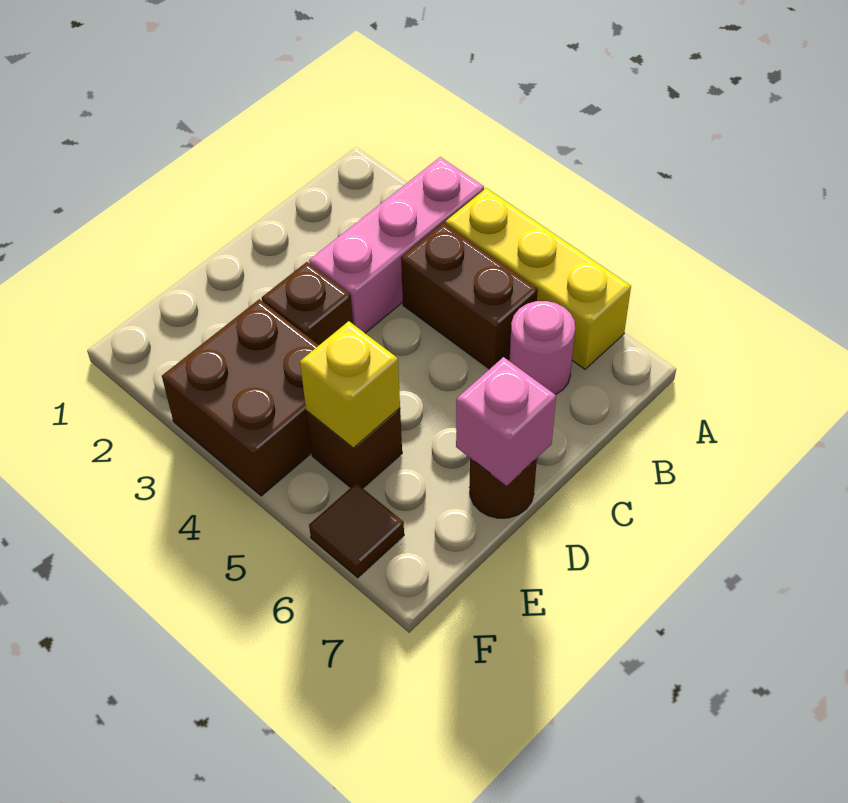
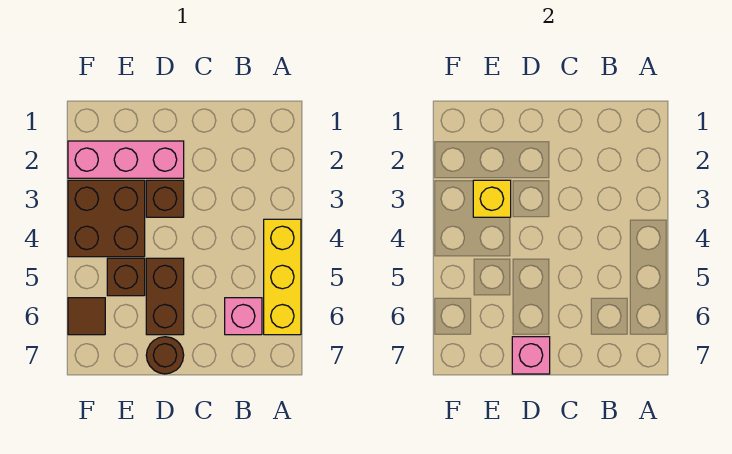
pink brick A3:C3 level 1 -> pink brick D2:F2 level 1
brown brick B4:B5 level 1 -> brown brick D5:D6 level 1
pink round brick B6 level 1 -> pink brick B6 level 1
yellow brick E5 level 2 -> yellow brick E3 level 2

